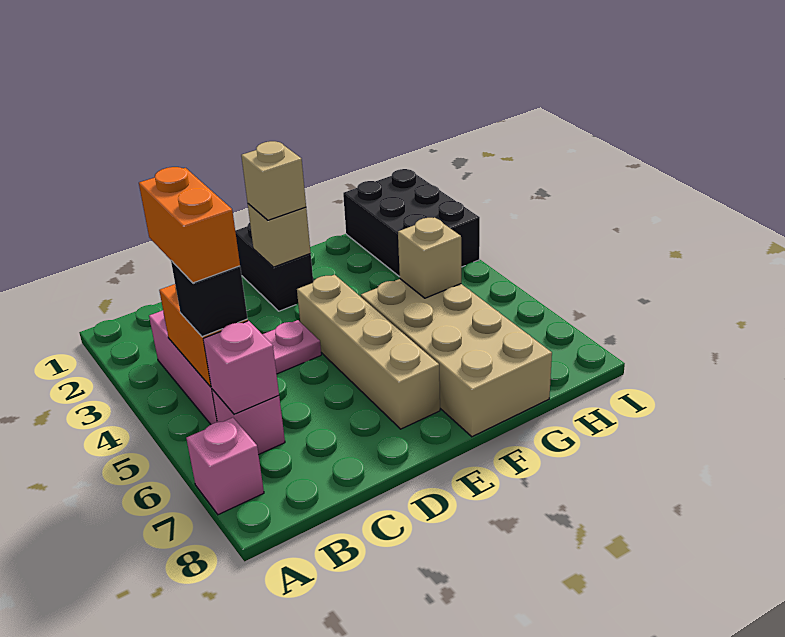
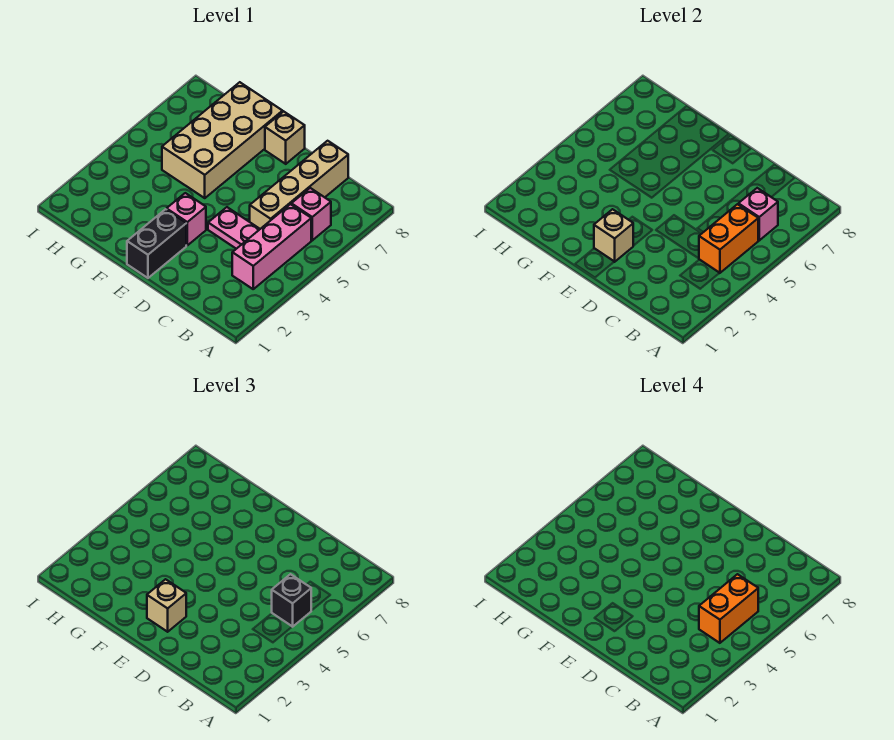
pink brick A7 level 1 -> pink brick E3 level 1
tan brick E4:E7 level 1 -> tan brick C5:C8 level 1
tan brick G5 level 2 -> tan brick E8 level 1
black brick H1:I3 level 1 -> none

